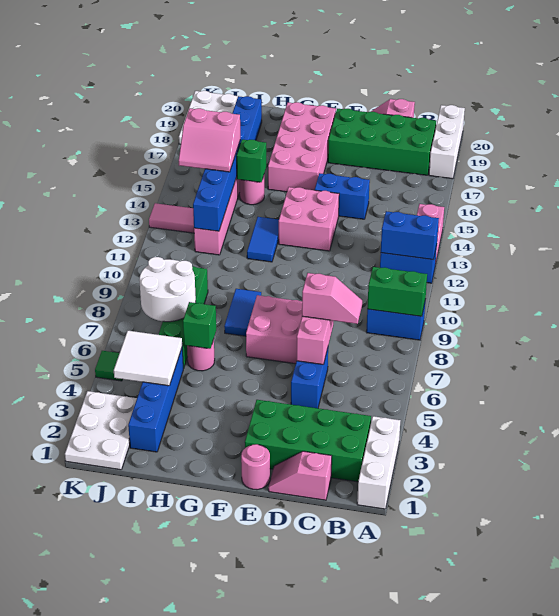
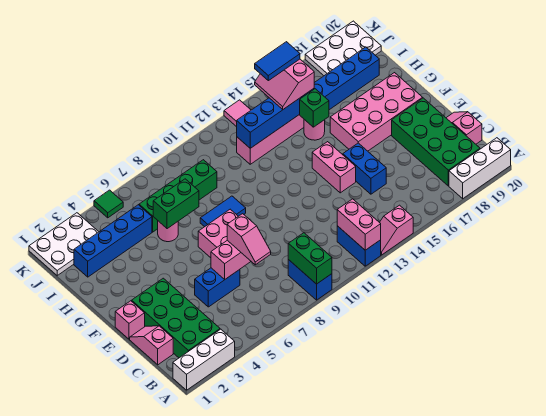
blue brick A12:B12 level 2 -> pink brick A12:B12 level 2
pink round brick E1 level 1 -> pink brick E1 level 1
pink brick E13:F14 level 1 -> pink brick E14:F14 level 1
blue tile G12:G13 level 1 -> blue tile J14:J15 level 4
green brick H6 level 2 -> green brick H6:H7 level 2
white tile I4:J5 level 2 -> none
white round brick I7:J8 level 2 -> none

